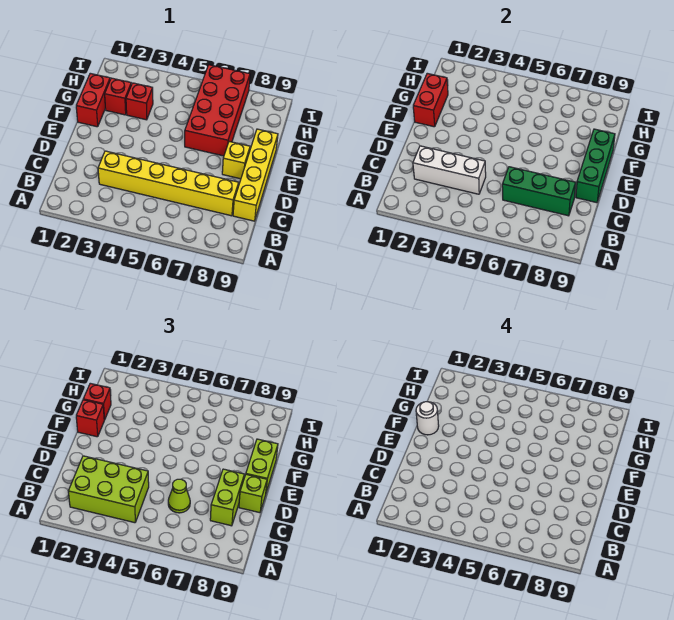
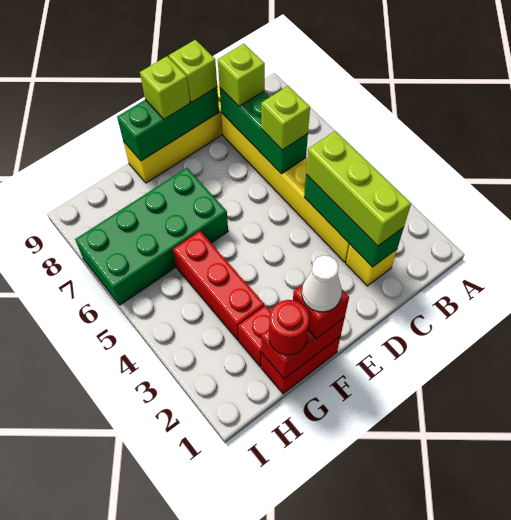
lime brick B2:C4 level 3 -> lime brick C2:C4 level 3
white brick C2:C4 level 2 -> green brick C2:C4 level 2
lime cone C6 level 3 -> lime brick C6 level 3
lime brick C8:D8 level 3 -> lime brick C8 level 3
yellow brick E8 level 1 -> yellow brick C2 level 1
lime brick E9:F9 level 3 -> lime brick E9 level 3
white round brick F1 level 4 -> white cone F1 level 4
red brick F6:I7 level 1 -> green brick F6:I7 level 1
red brick G1 level 3 -> red round brick G1 level 3
red brick G3 level 1 -> red brick G3:G5 level 1

